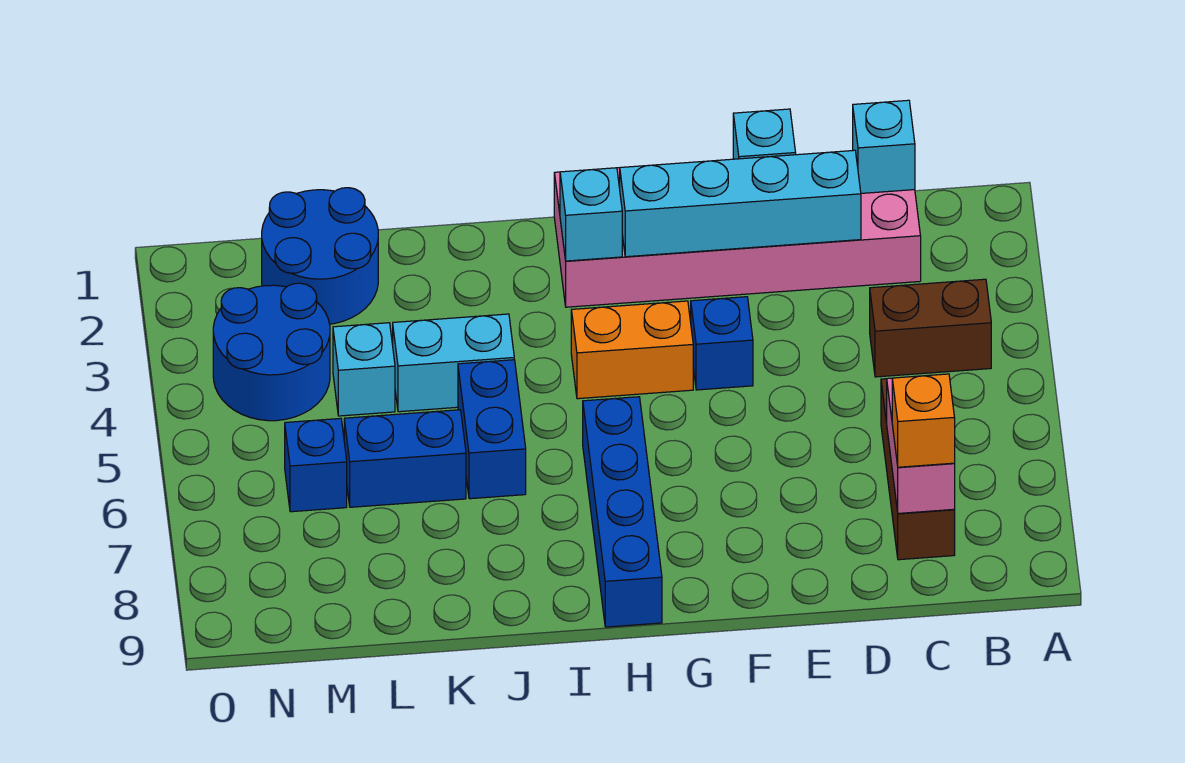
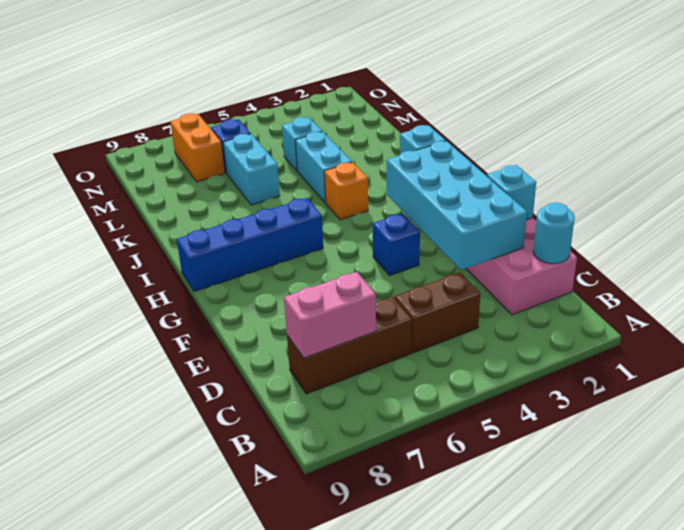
brown brick B4:C4 level 1 -> brown brick C4:C5 level 1
cyan brick C1 level 2 -> cyan round brick C1 level 2
orange brick C8 level 3 -> orange brick I4 level 1
cyan brick D2:G2 level 2 -> cyan brick D2:G3 level 2
orange brick G4:H4 level 1 -> orange brick M7:N7 level 1
blue brick J5:J6 level 1 -> none
blue brick K6:L6 level 1 -> cyan brick K6:L6 level 1
blue round brick L1:M2 level 1 -> none
blue round brick M3:N4 level 1 -> none

